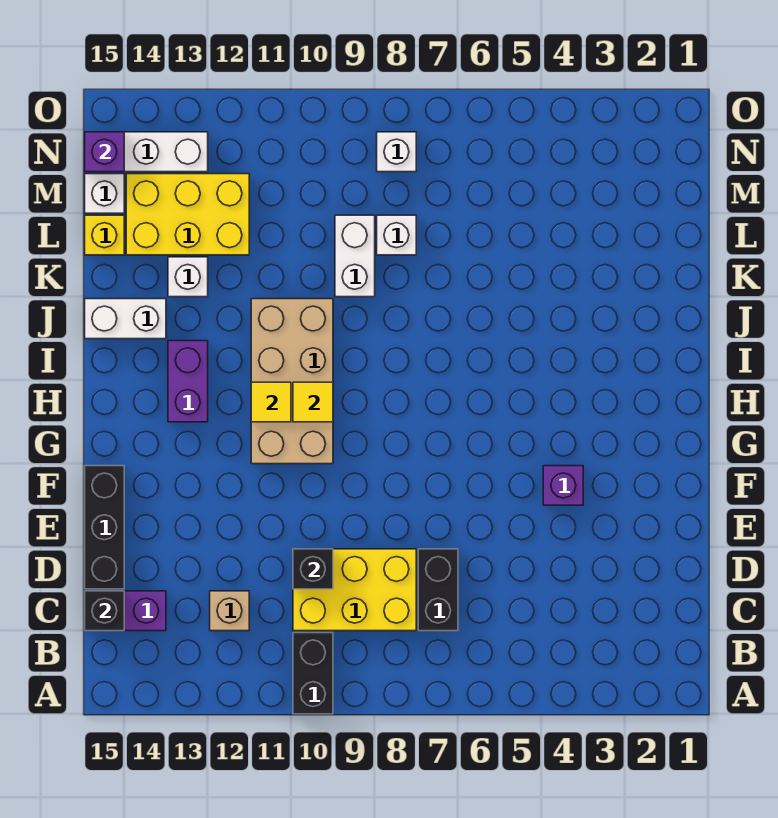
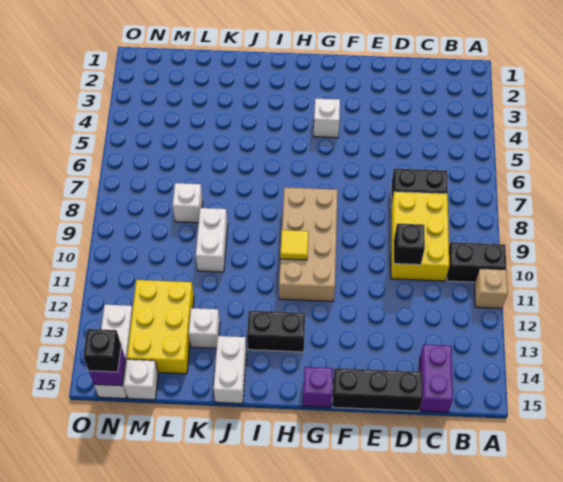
tan brick C12 level 1 -> tan brick A11 level 1
black brick C15 level 2 -> black brick N15 level 3
purple brick F4 level 1 -> purple brick G15 level 1
tan brick G10:J11 level 1 -> tan brick G8:H11 level 1
yellow tile H11 level 2 -> none
purple brick H13:I13 level 1 -> black brick H13:I13 level 1
white brick K9:L9 level 1 -> white brick K9:K10 level 1
yellow brick L15 level 1 -> none
white brick N8 level 1 -> white brick G4 level 1

